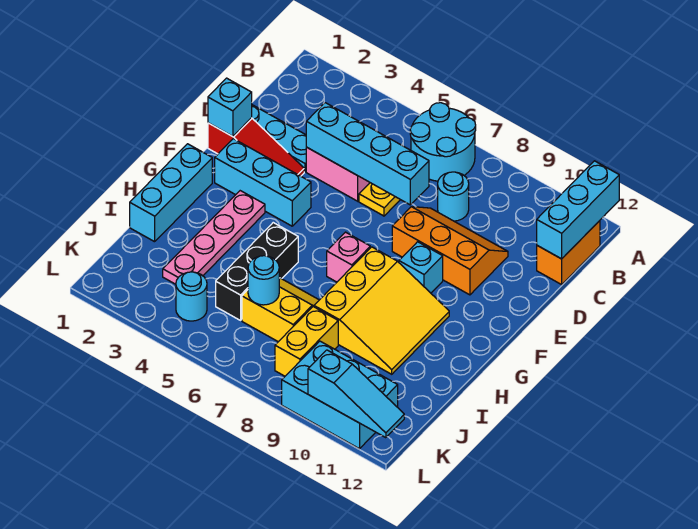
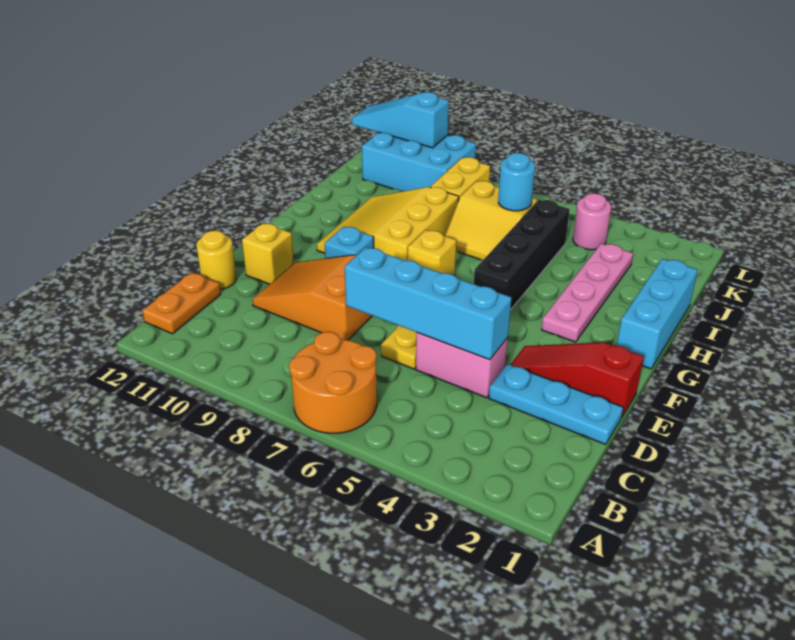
cyan round brick A6:B7 level 1 -> orange round brick A6:B7 level 1
cyan brick A12:C12 level 2 -> none
orange brick B12:C12 level 1 -> orange plate B12:C12 level 1
cyan round brick C8 level 1 -> none
orange slope D8:E10 level 1 top E -> orange slope D8:E10 level 1 top 8
none -> yellow round brick D12 level 1
cyan brick E1 level 2 -> none
none -> yellow brick E11 level 1
cyan brick F2:F4 level 1 -> none
pink brick G7 level 1 -> yellow brick G7 level 1
black brick H5:J5 level 1 -> black brick G5:J5 level 1
cyan round brick K4 level 1 -> pink round brick K4 level 1

